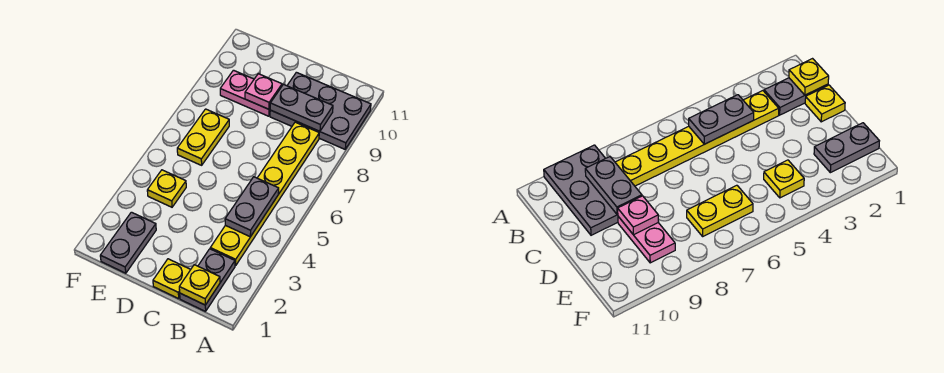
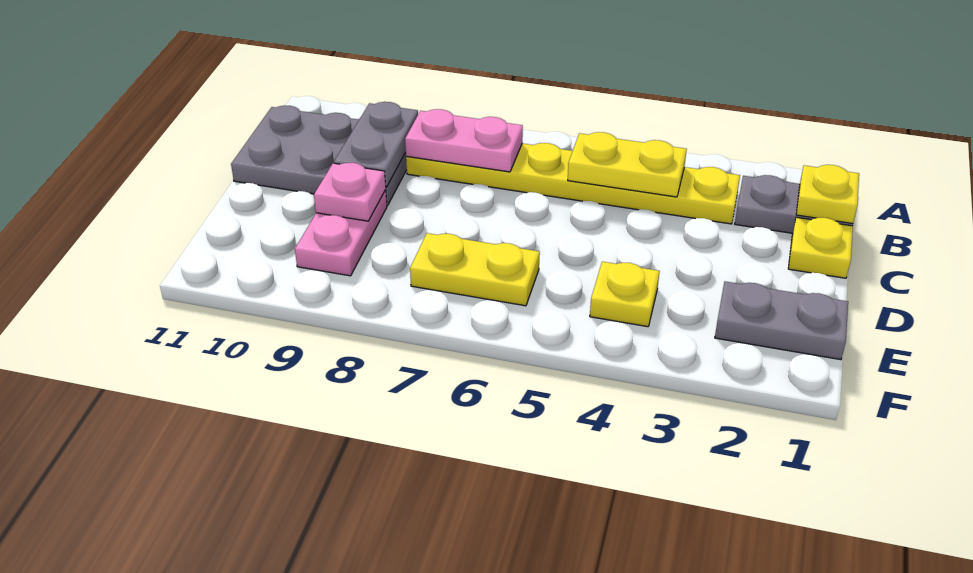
grey plate A9:C10 level 1 -> grey plate B9:C11 level 1
grey plate B4:B5 level 2 -> yellow plate B4:B5 level 2
none -> pink plate B7:B8 level 2

